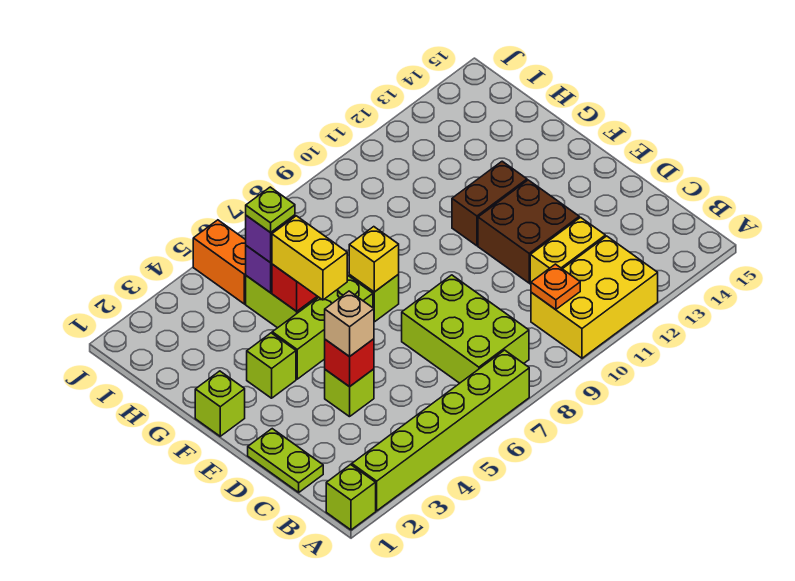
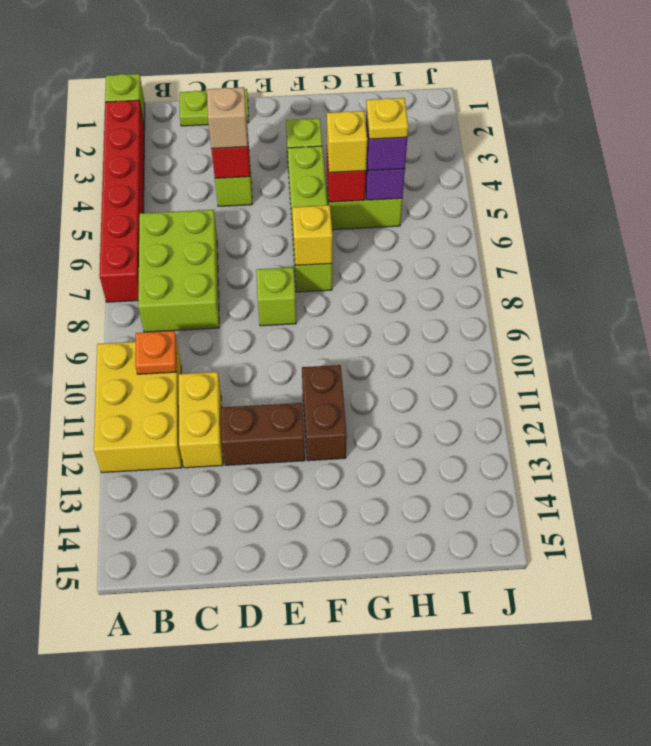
lime brick A2:A7 level 1 -> red brick A2:A7 level 1
lime brick B7:D8 level 1 -> lime brick B6:C8 level 1
brown brick D11:E12 level 1 -> brown brick D12:E12 level 1
lime brick F1 level 1 -> lime brick E8 level 1
yellow brick F5:G5 level 3 -> yellow brick G5 level 3
lime plate H5 level 4 -> yellow plate H5 level 4
orange brick I5:J5 level 1 -> none

